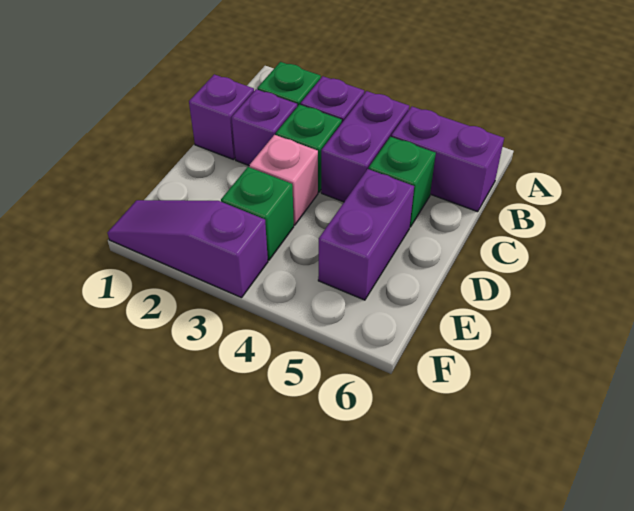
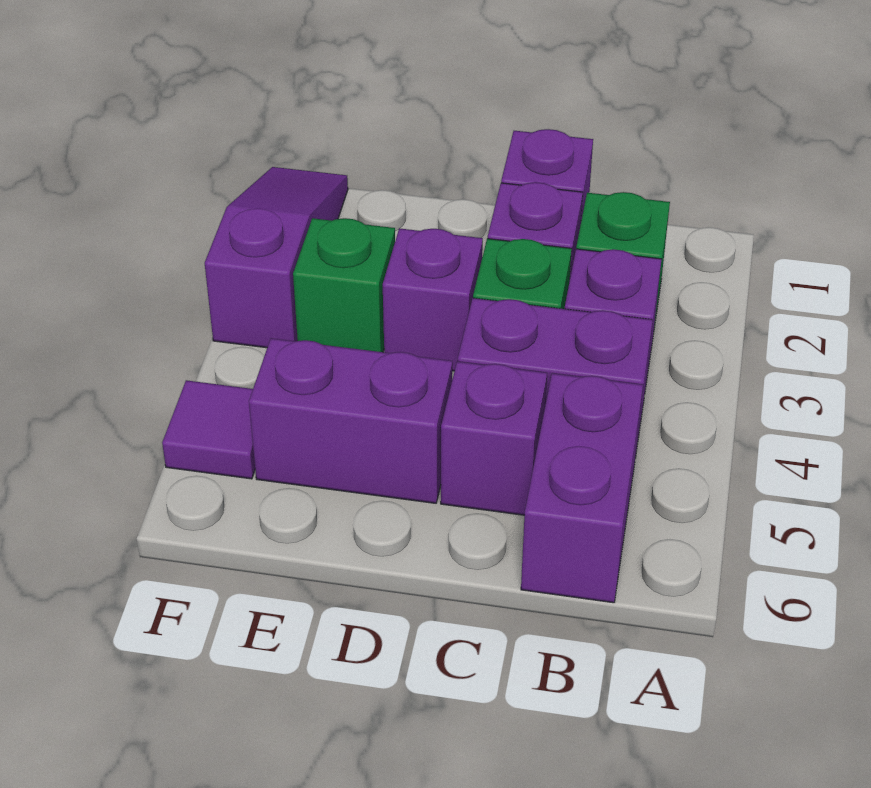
green brick C5 level 1 -> purple brick C5 level 1
pink brick D3 level 1 -> purple brick D3 level 1
none -> purple tile F5 level 1

